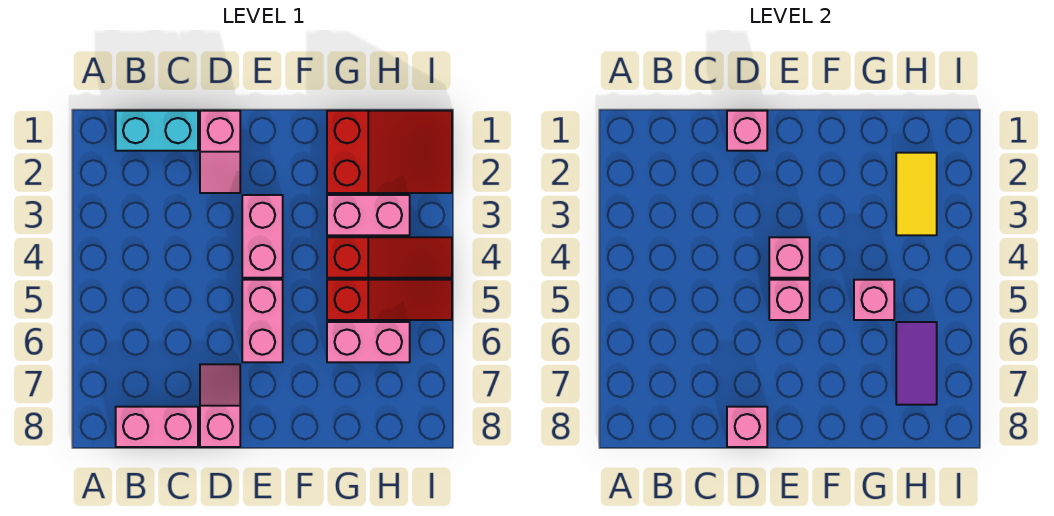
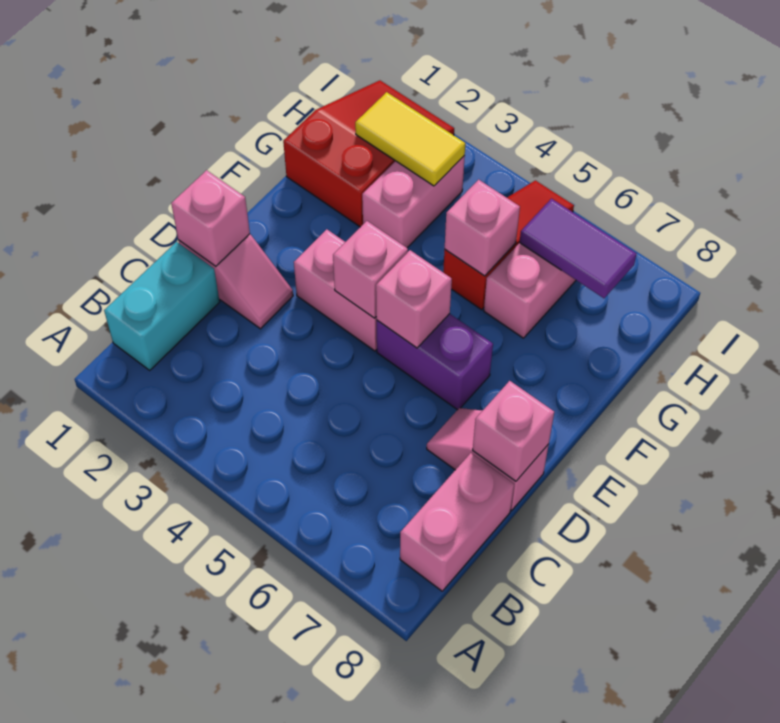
pink brick E5:E6 level 1 -> purple brick E5:E6 level 1
red slope G4:I4 level 1 top G -> none

